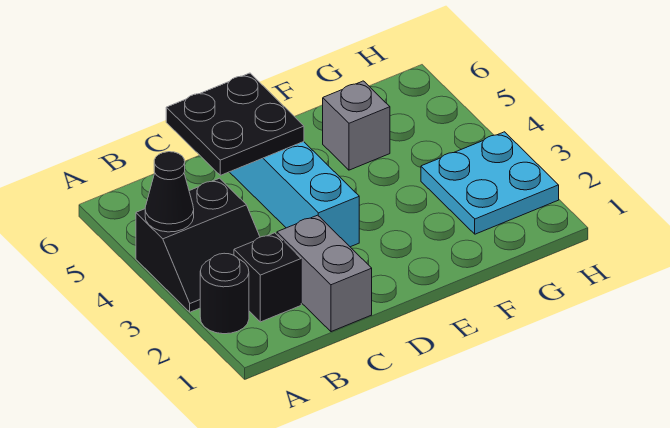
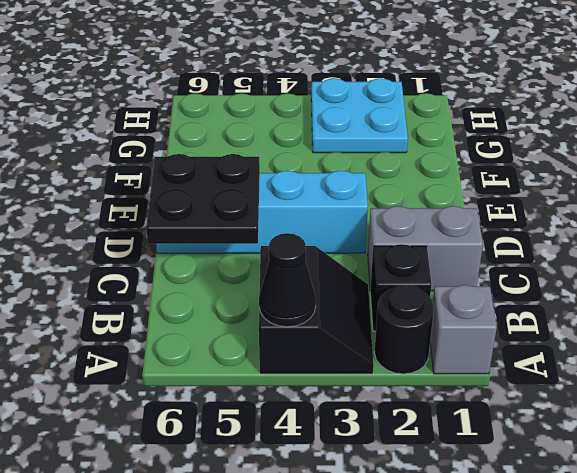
grey brick F5 level 1 -> grey brick A1 level 1

